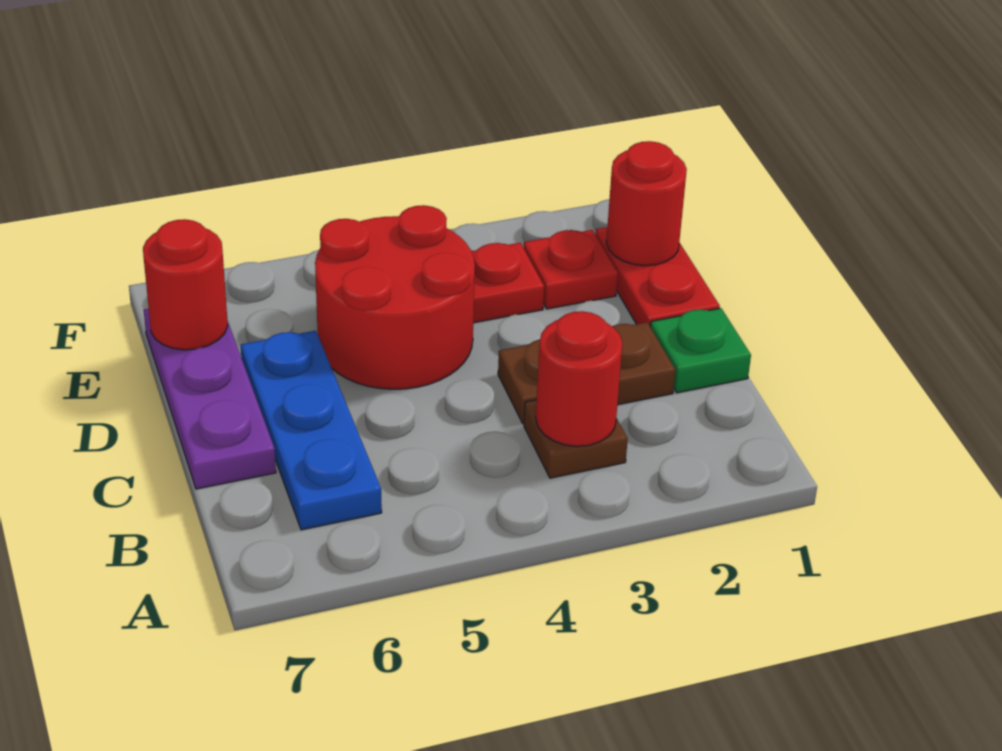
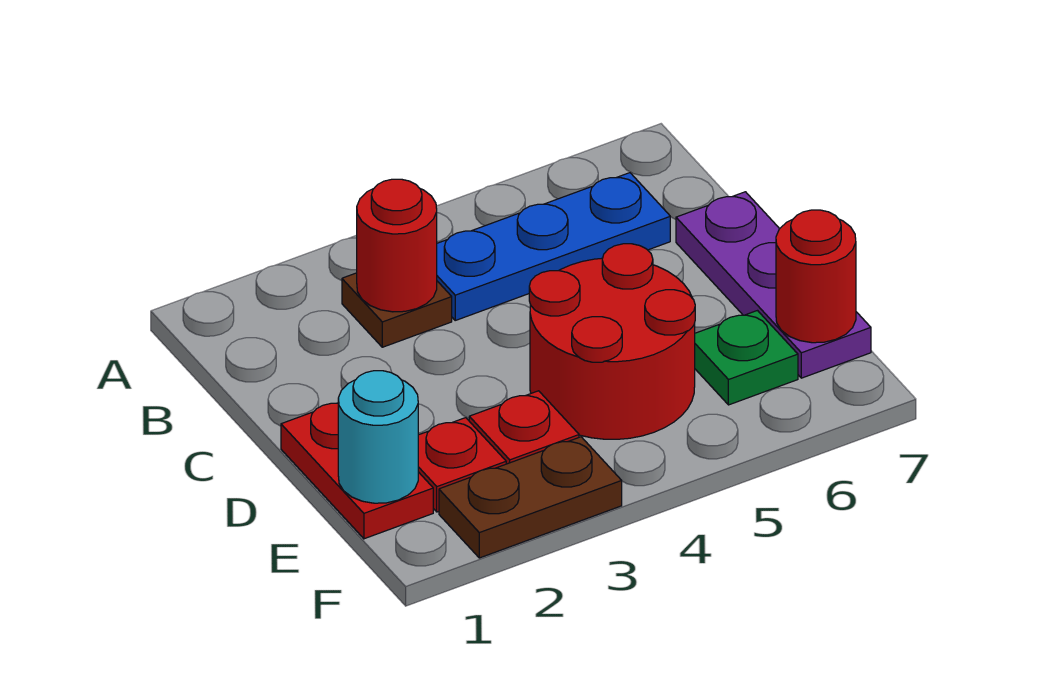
blue plate B6:D6 level 1 -> blue plate B4:B6 level 1
green plate C1 level 1 -> green plate E6 level 1
brown plate C2:C3 level 1 -> brown plate F2:F3 level 1
red round brick E1 level 2 -> cyan round brick E1 level 2

